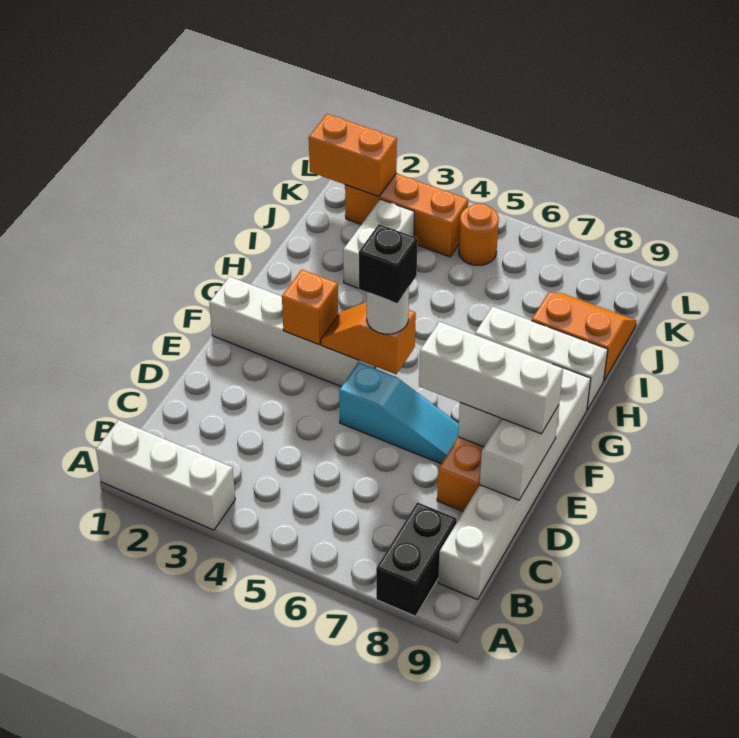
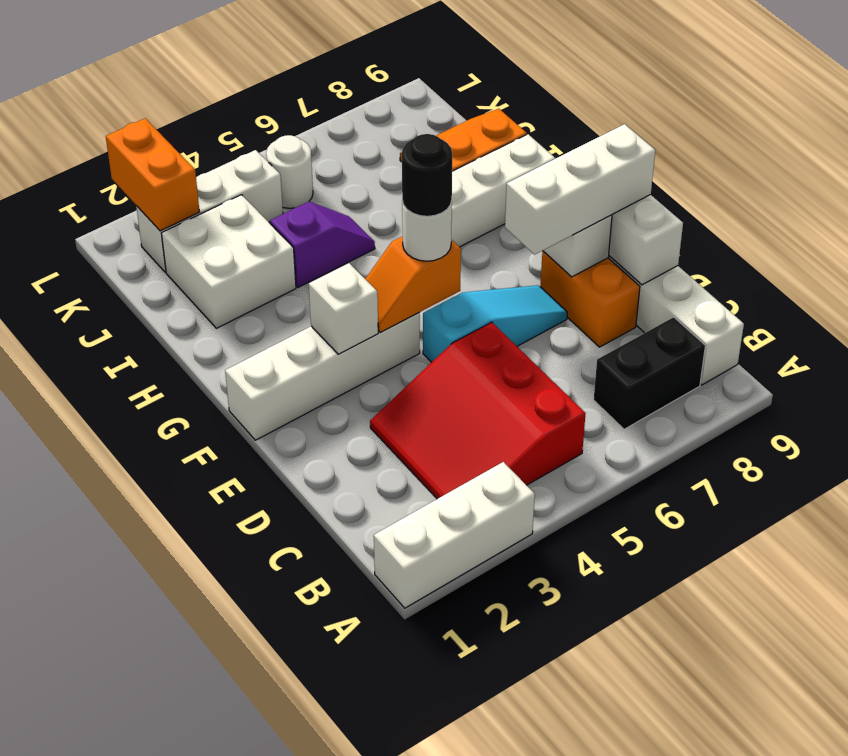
black brick A8:B8 level 1 -> black brick B7:B8 level 1
none -> red slope B3:D5 level 1 top 5
orange brick F3 level 2 -> white brick F3 level 2
black brick F5 level 4 -> black round brick F5 level 4
white brick I3:J3 level 1 -> white brick I2:J3 level 1
none -> purple slope I4:I5 level 1 top 4
orange brick K1:K2 level 2 -> orange brick K2:L2 level 2
orange brick K2:K4 level 1 -> white brick K2:K4 level 1
orange round brick K5 level 1 -> white round brick K5 level 1

